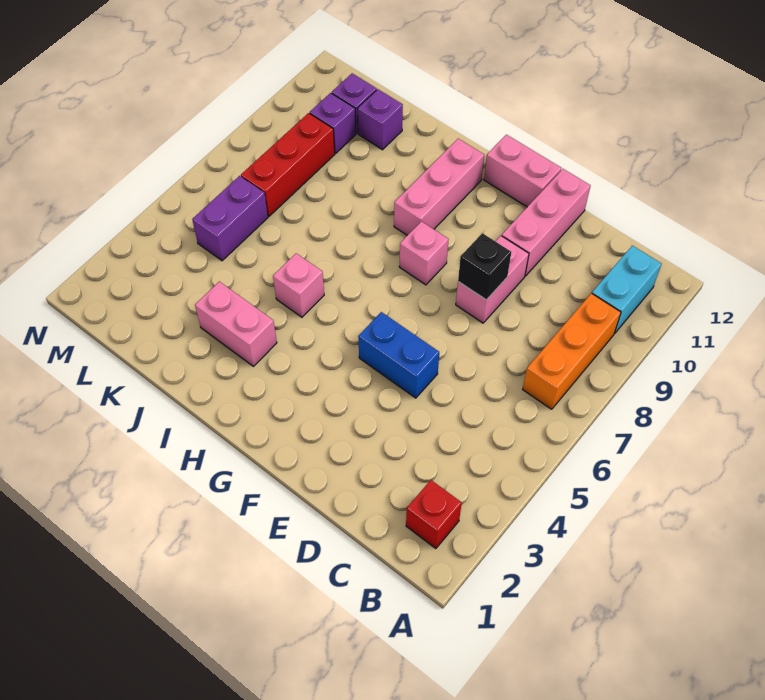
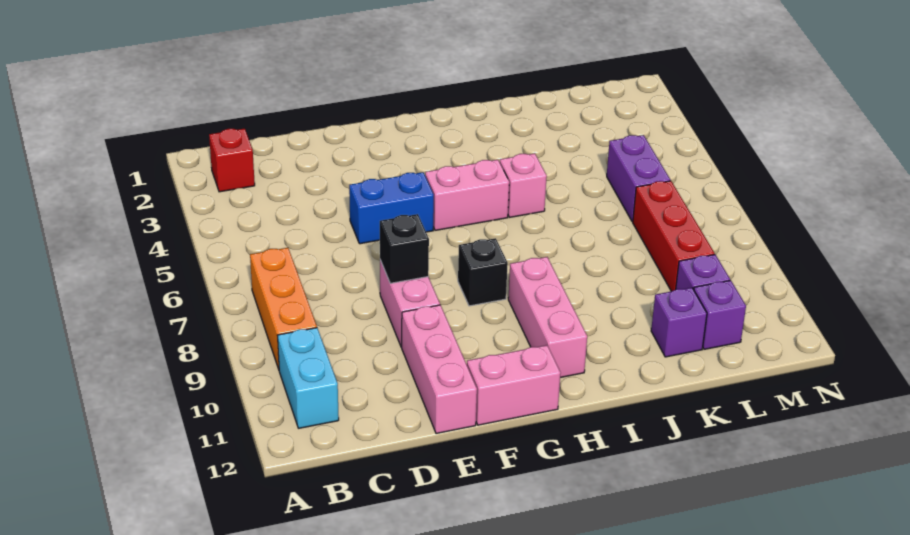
pink brick G8 level 1 -> black brick G8 level 1
pink brick I3:J3 level 1 -> pink brick G5:H5 level 1

